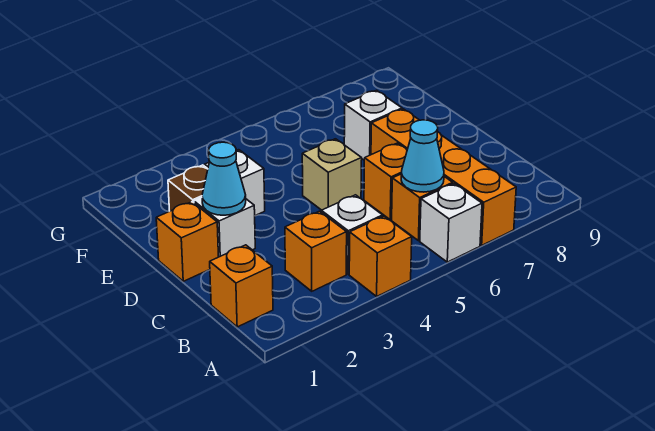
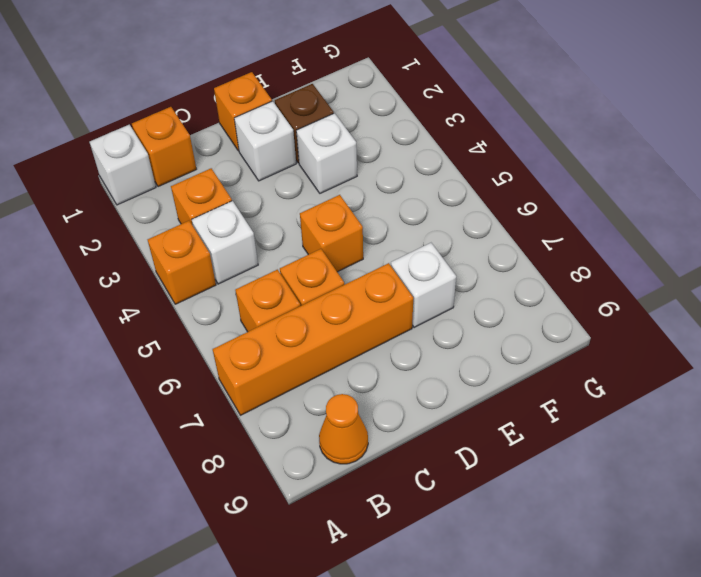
white brick A6 level 1 -> white brick A1 level 1
cyan cone B6 level 2 -> none
none -> orange cone B9 level 1
cyan cone D2 level 2 -> none
tan brick D5 level 1 -> orange brick D5 level 1

